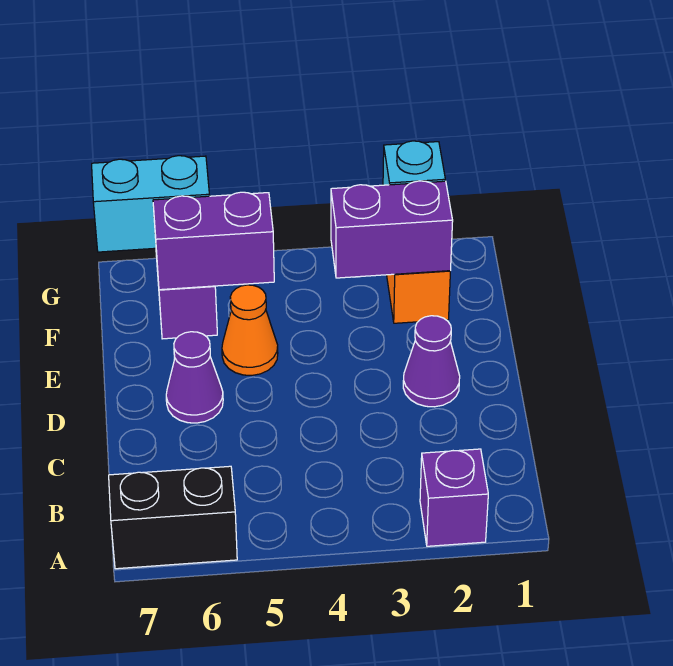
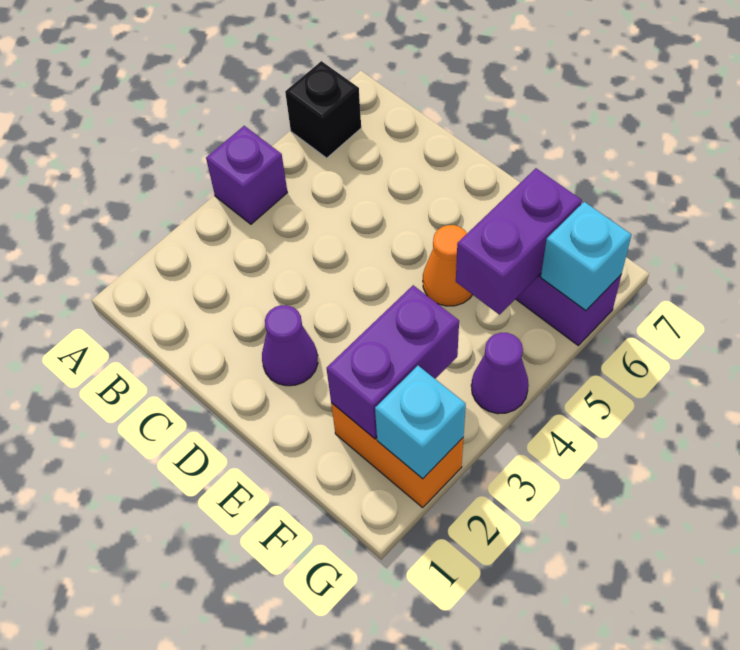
purple brick A2 level 1 -> purple brick A4 level 1
black brick A6:A7 level 1 -> black brick A6 level 1
purple cone D6 level 1 -> purple cone G4 level 1
cyan brick G6:G7 level 2 -> cyan brick G6 level 2

